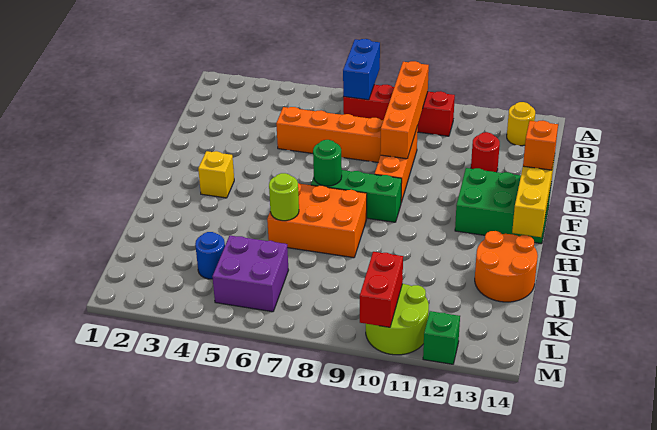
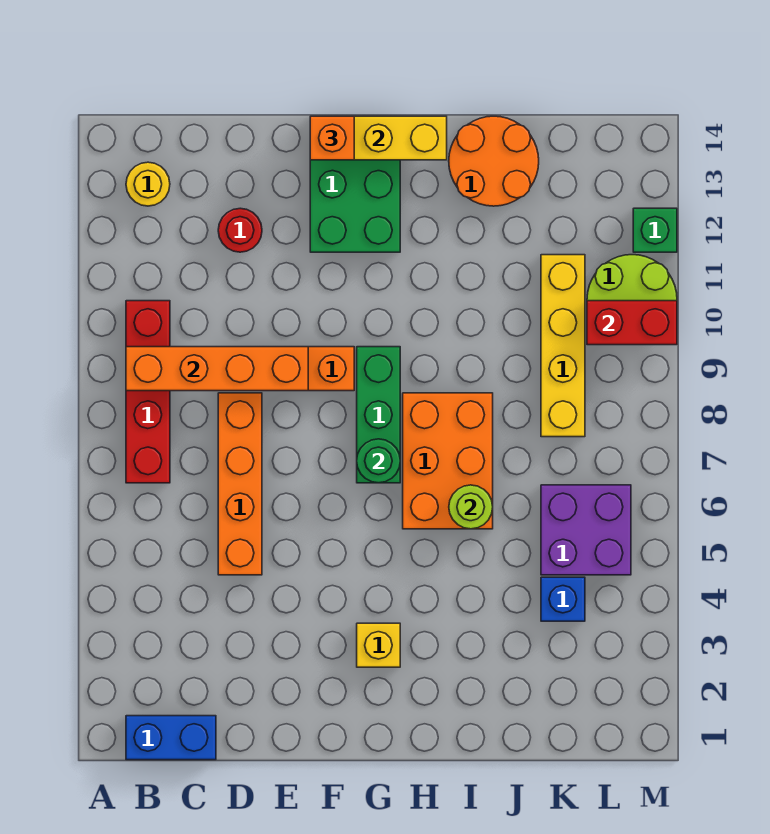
blue brick A7:B7 level 2 -> blue brick B1:C1 level 1
blue round brick K4 level 1 -> blue brick K4 level 1
none -> yellow brick K8:K11 level 1

